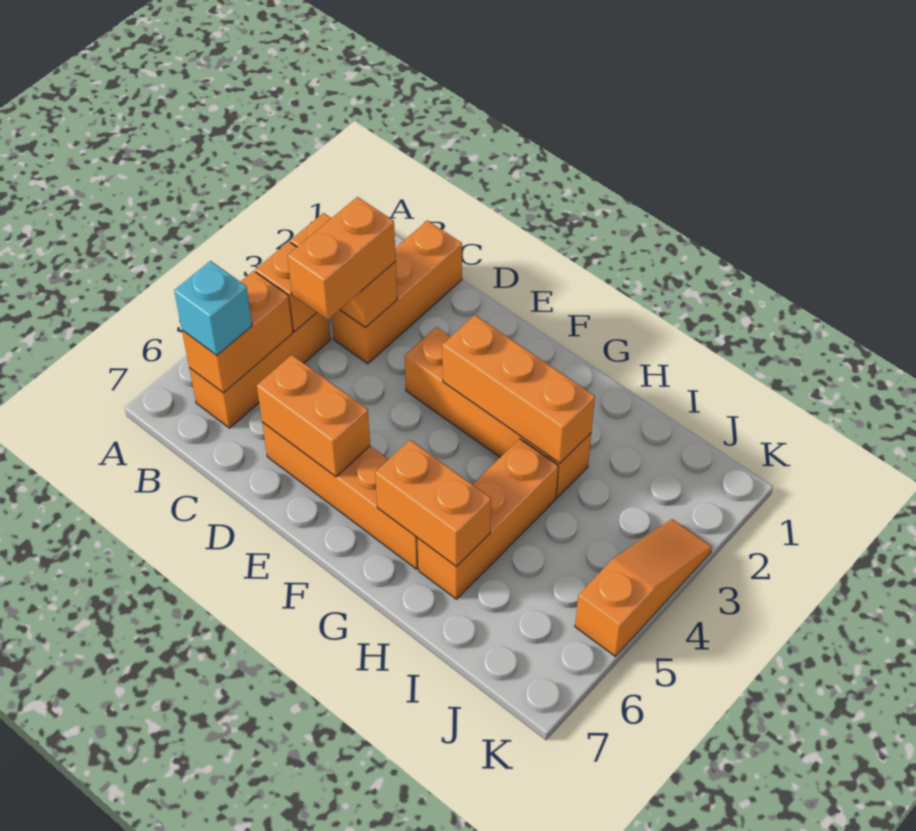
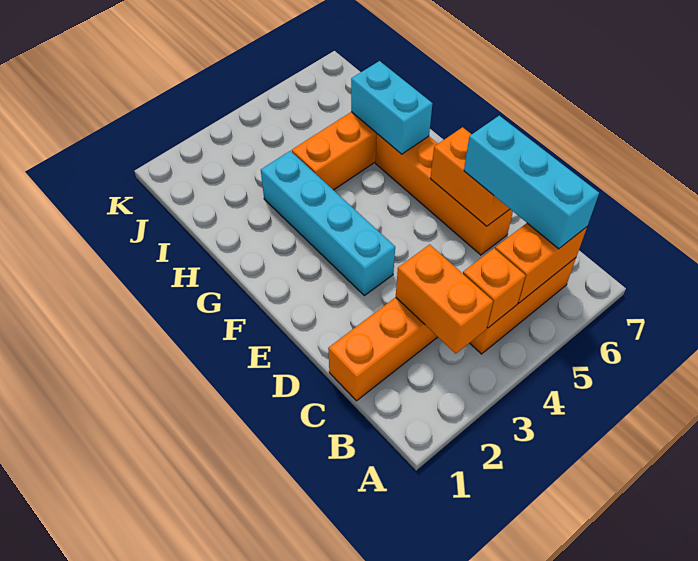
cyan brick B6 level 3 -> cyan brick B6:D6 level 3
orange brick C3:C4 level 3 -> none
orange brick E3:H3 level 1 -> cyan brick E3:H3 level 1
orange brick F3:H3 level 2 -> none
orange brick G6:H6 level 2 -> cyan brick G6:H6 level 2
orange slope K3:K5 level 1 top 5 -> none

